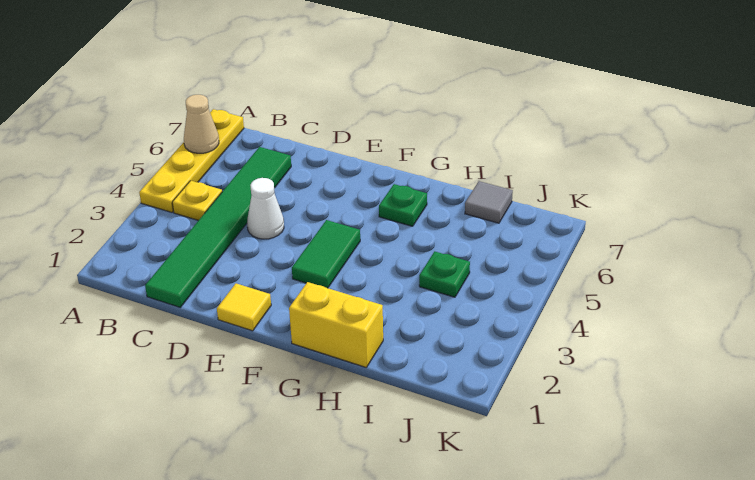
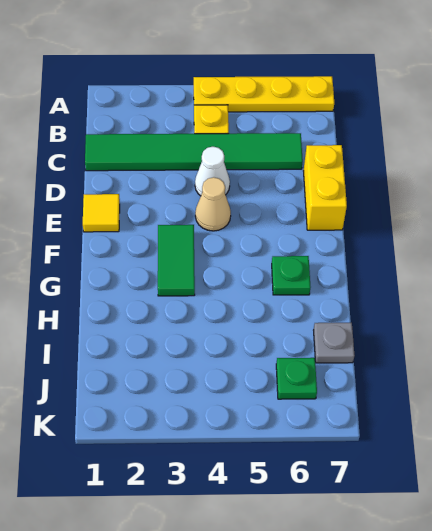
tan cone A6 level 2 -> tan cone E4 level 1
green tile F3:F4 level 1 -> green tile F3:G3 level 1
yellow brick G1:H1 level 1 -> yellow brick D7:E7 level 1
green plate I4 level 1 -> green plate J6 level 1
grey tile I7 level 1 -> grey plate I7 level 1

